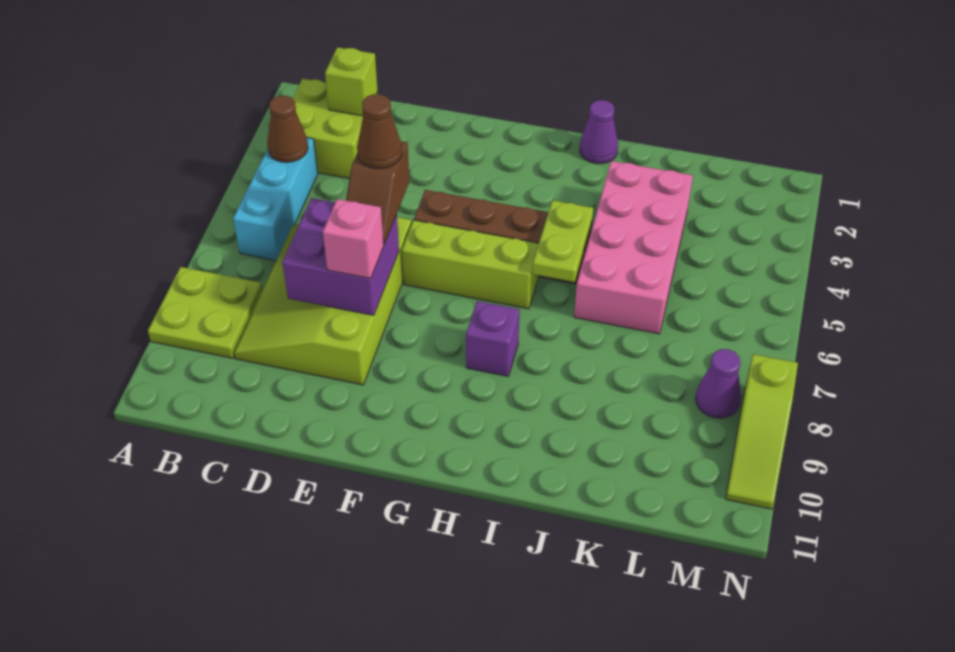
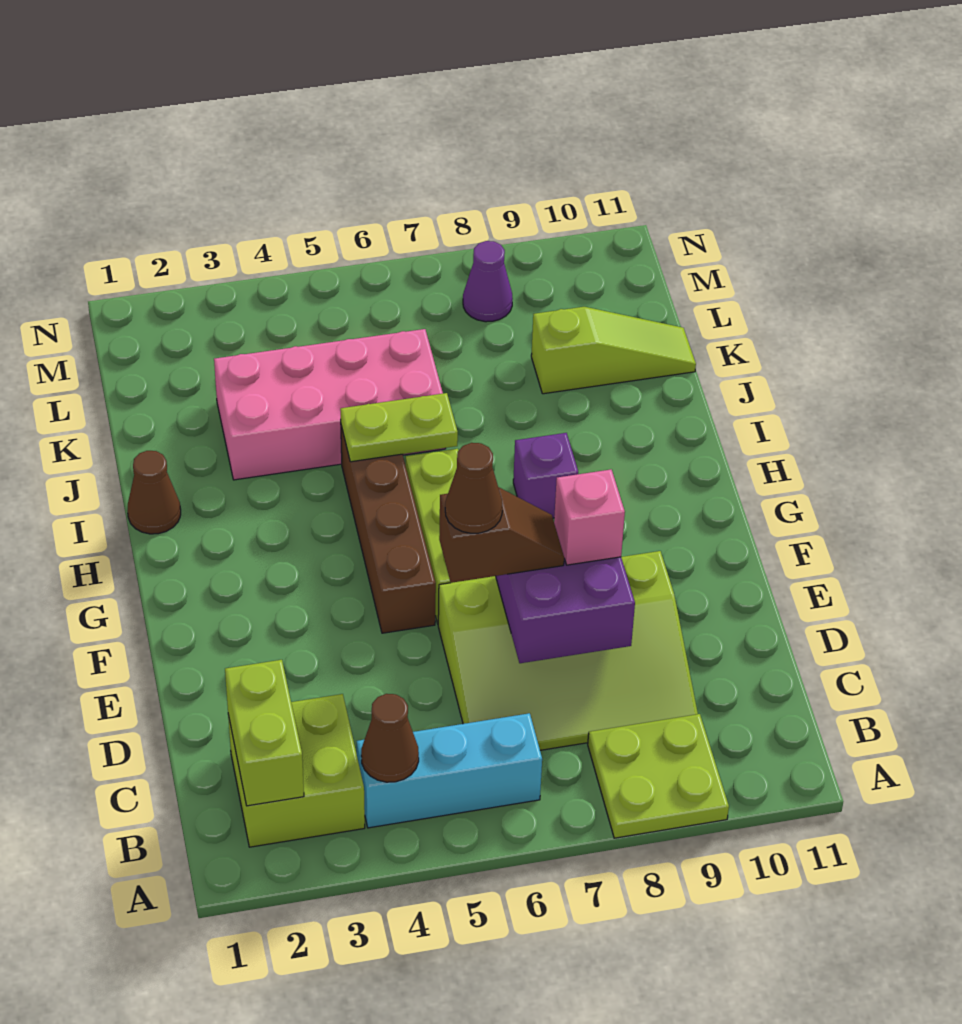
lime brick C2 level 2 -> lime brick B2:C2 level 2
purple cone I1 level 1 -> brown cone I1 level 1
lime slope N8:N10 level 1 top 8 -> lime slope K9:K11 level 1 top 9

